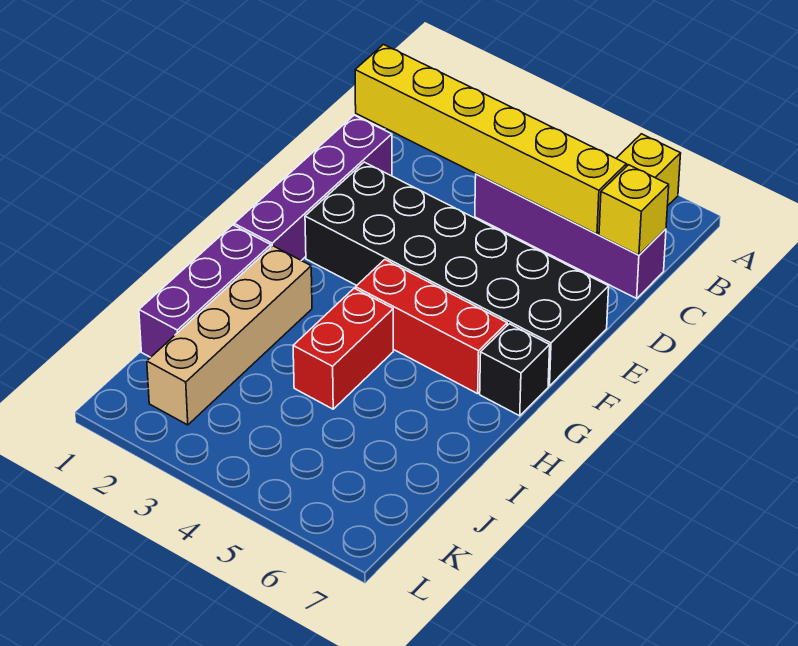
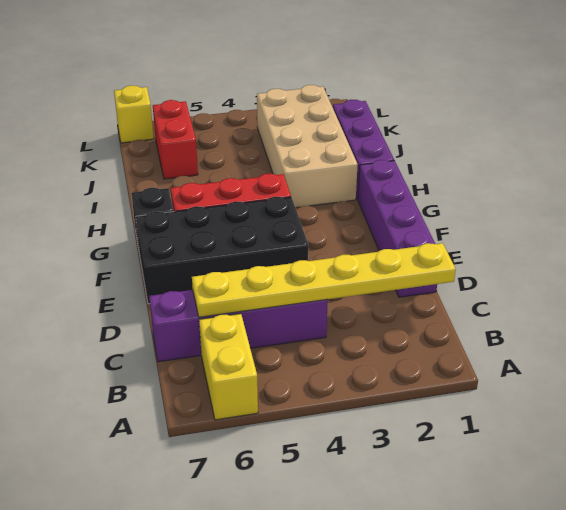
yellow brick C1:C6 level 2 -> yellow plate C1:C6 level 2
yellow brick C7 level 2 -> yellow brick L7 level 1
black brick E2:F7 level 1 -> black brick E4:F7 level 1
tan brick H2:K2 level 1 -> tan brick H2:K3 level 1
red brick H4:I4 level 1 -> red brick J6:K6 level 1

